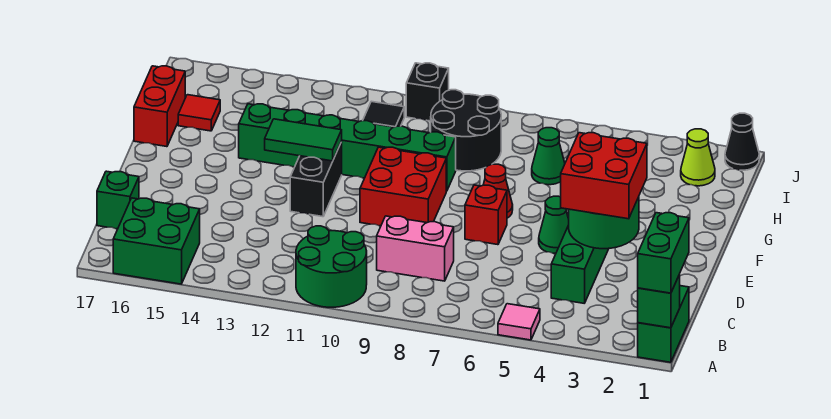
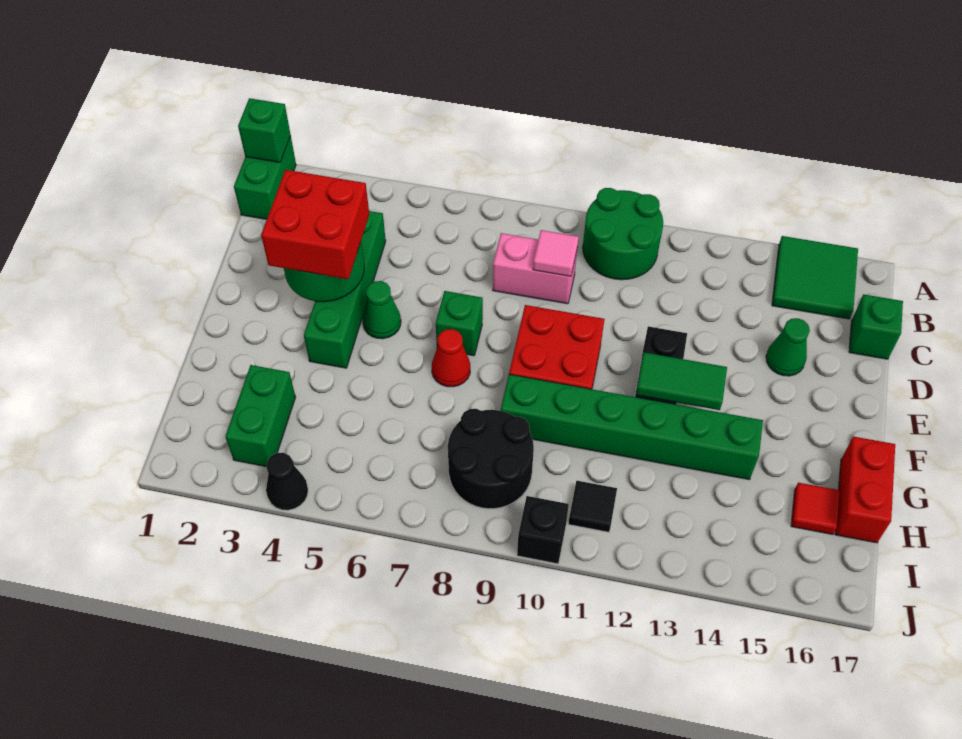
green brick A1:B1 level 3 -> green brick H3:I3 level 1
pink tile A5 level 1 -> pink tile C9 level 2
green brick A15:B16 level 1 -> green tile A15:B16 level 1
red brick E7 level 1 -> green brick E7 level 1
green cone H6 level 1 -> green cone D15 level 1
lime cone I2 level 1 -> none
black cone J1 level 1 -> black cone J4 level 1

